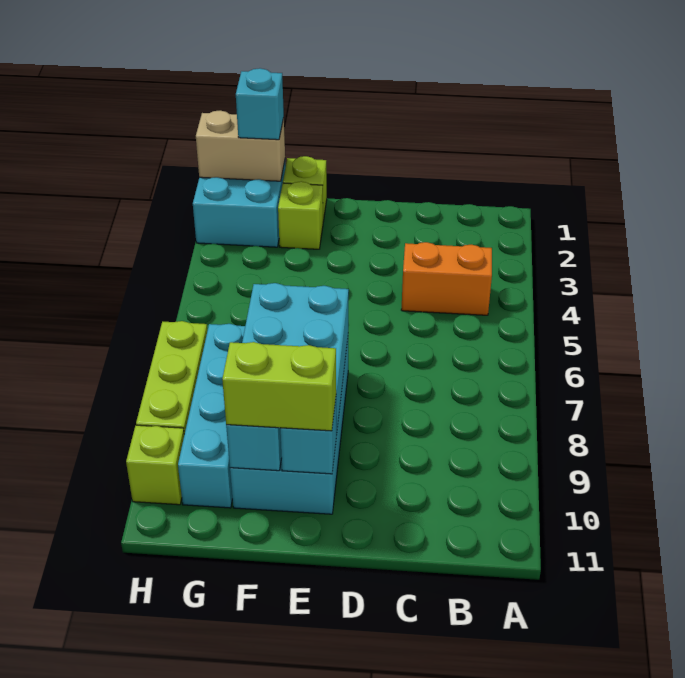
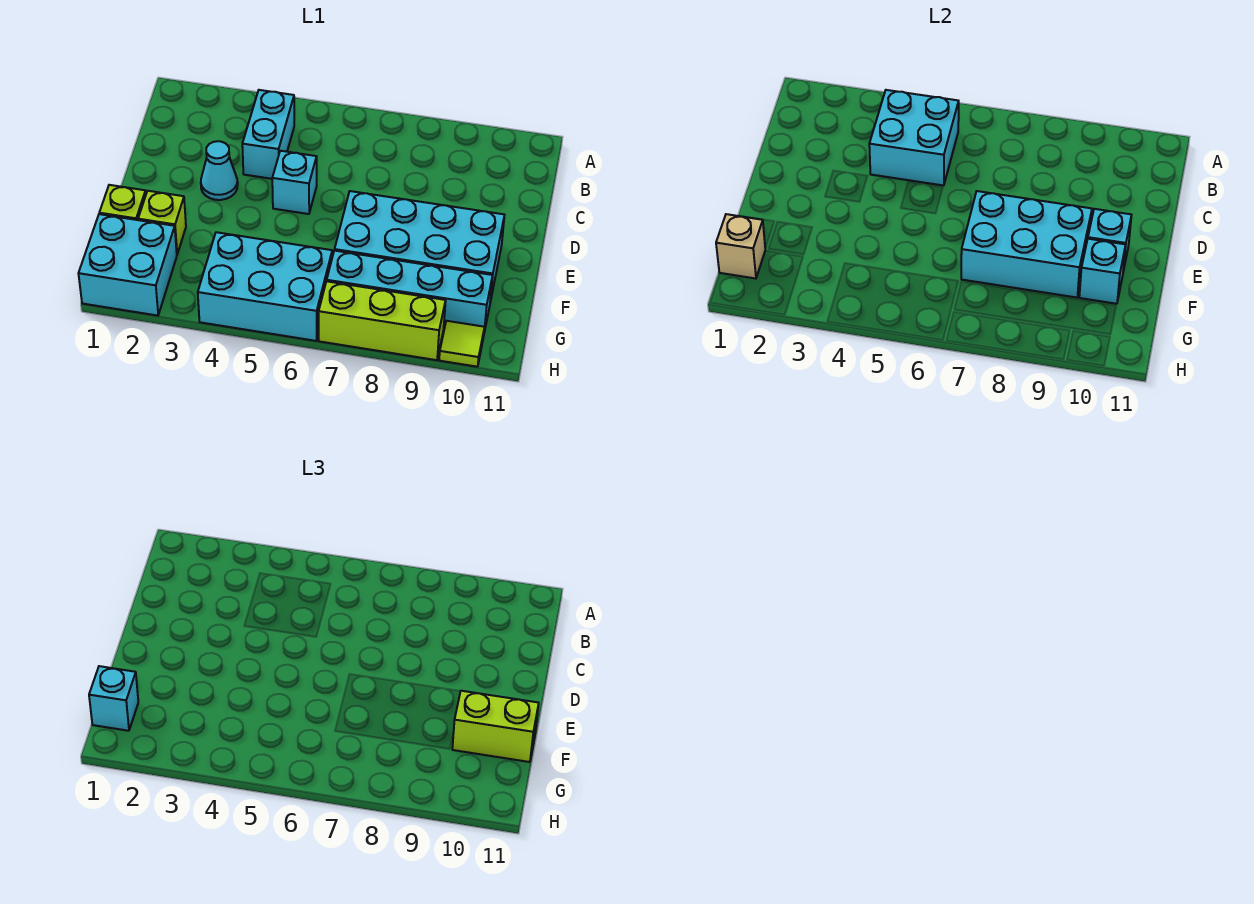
orange brick B4:C4 level 1 -> cyan brick B4:C4 level 1
none -> cyan brick B4:C5 level 2
none -> cyan cone D3 level 1
none -> cyan brick D5 level 1
lime brick E10:F10 level 3 -> lime brick F10:F11 level 3
tan brick G1:H1 level 2 -> tan brick G1 level 2
none -> cyan brick G4:H6 level 1
lime brick H10 level 1 -> lime tile H10 level 1

